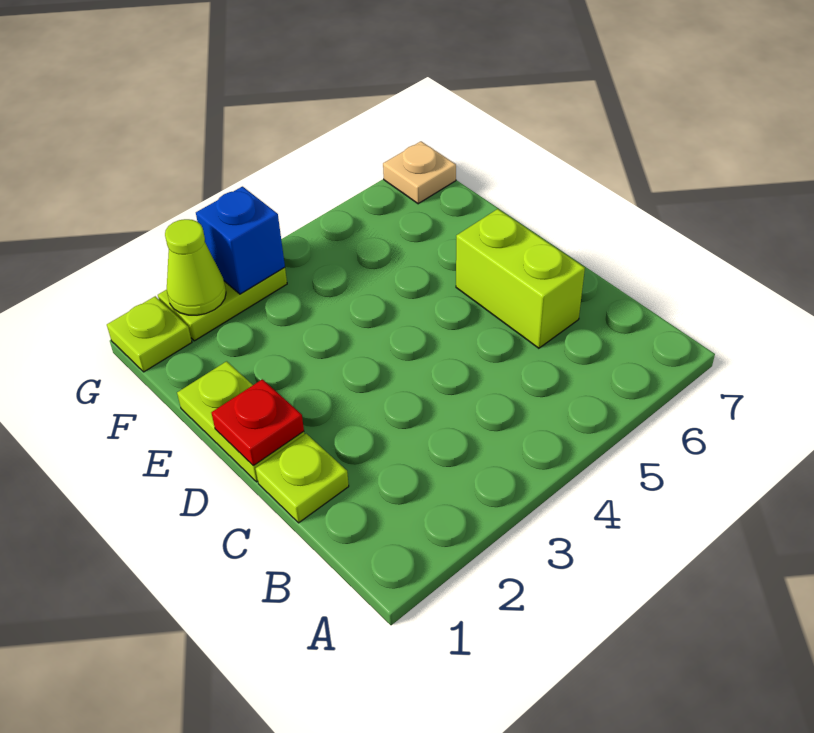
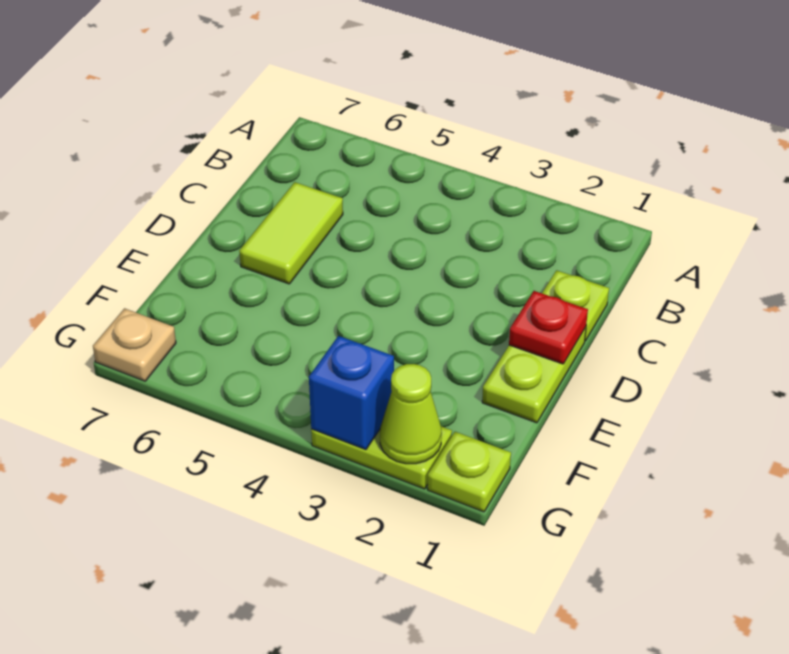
lime brick C6:D6 level 1 -> lime tile C6:D6 level 1

